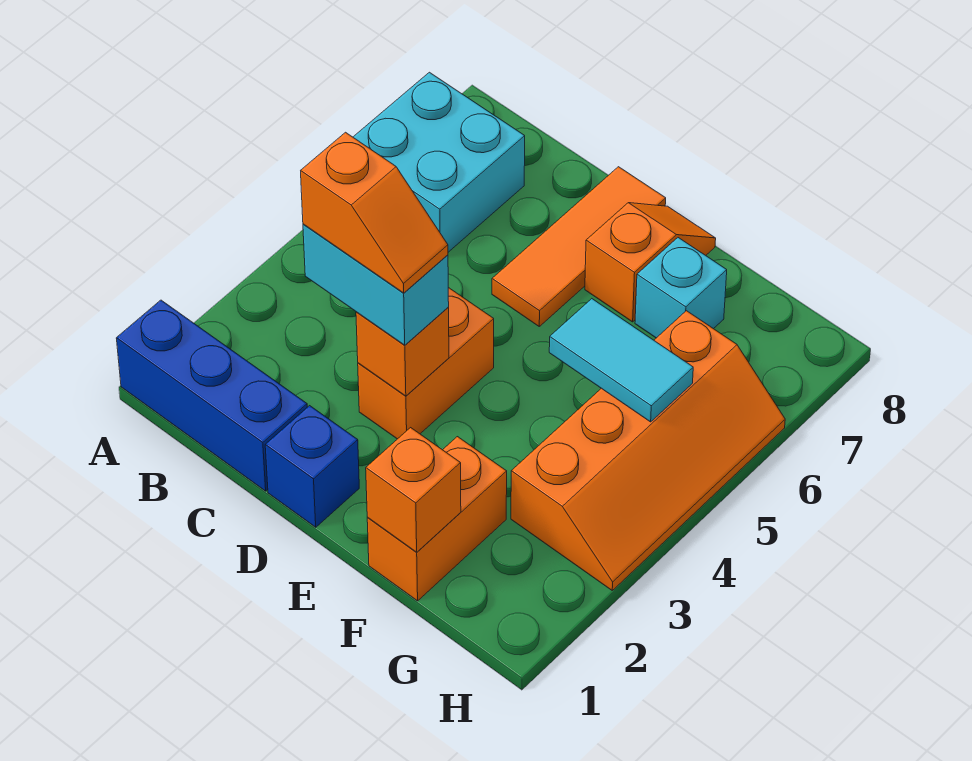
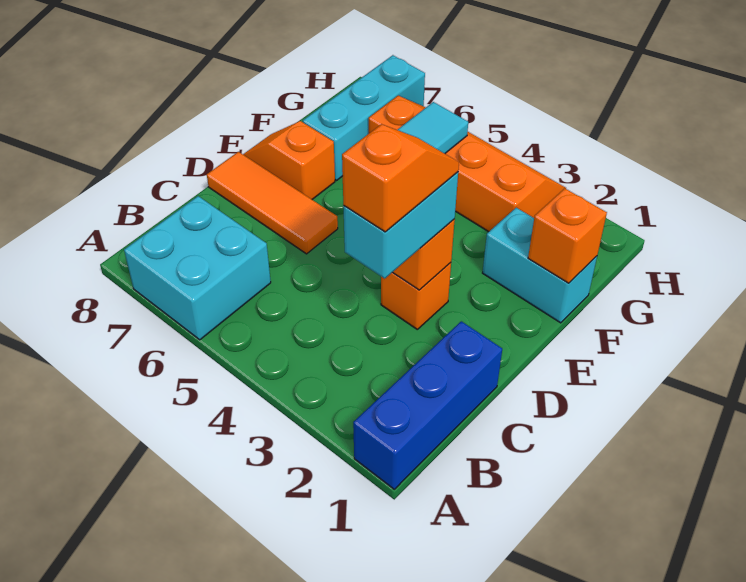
blue brick D1 level 1 -> none
orange brick D3:D4 level 1 -> orange brick D3 level 1
orange brick F1:F2 level 1 -> cyan brick F1:F2 level 1
cyan brick F7 level 1 -> cyan brick F7:H7 level 1

